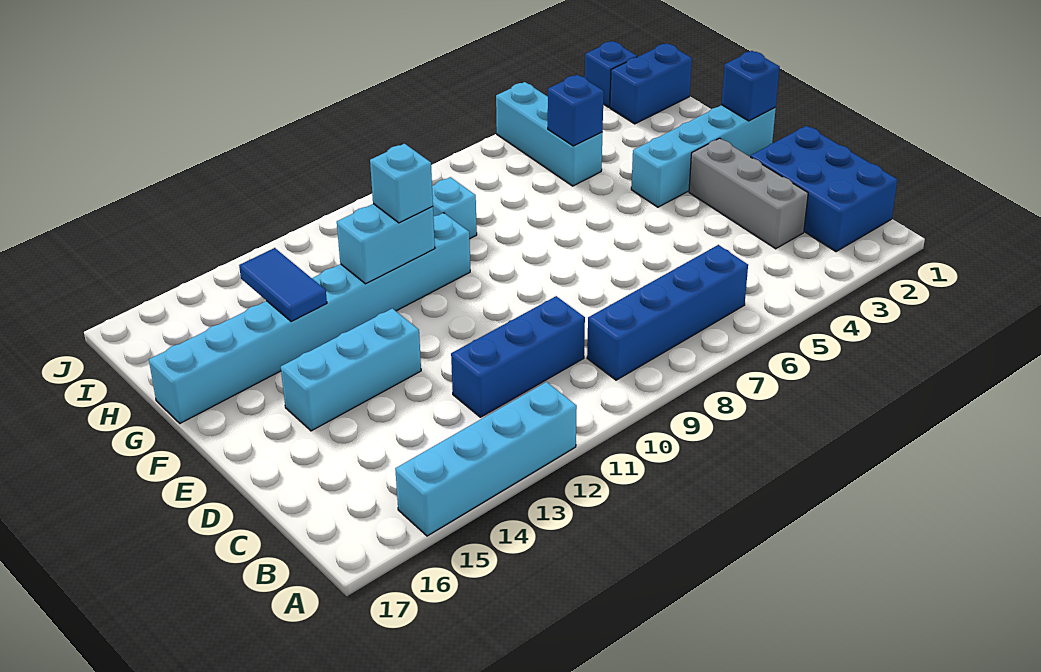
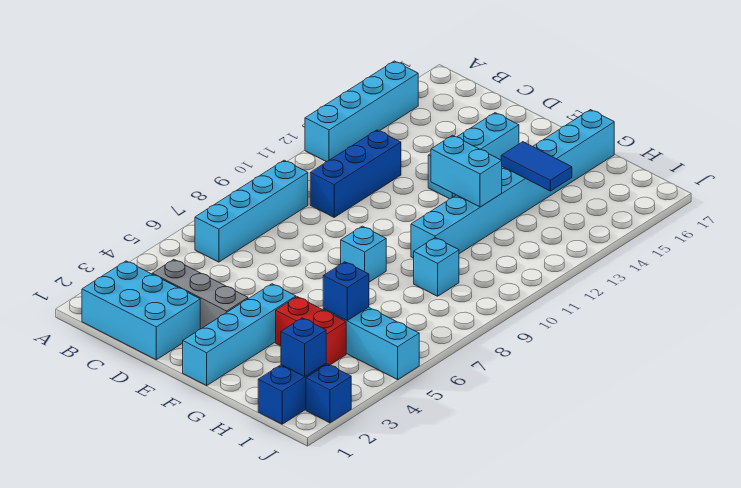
blue brick B1:D2 level 1 -> cyan brick B1:D2 level 1
blue brick B6:B9 level 1 -> cyan brick B6:B9 level 1
blue brick F1 level 2 -> blue brick I2 level 2
none -> red brick G4:H4 level 1
cyan brick G11:G12 level 2 -> cyan brick F12:G12 level 2
cyan brick G11 level 3 -> cyan brick F8 level 1

